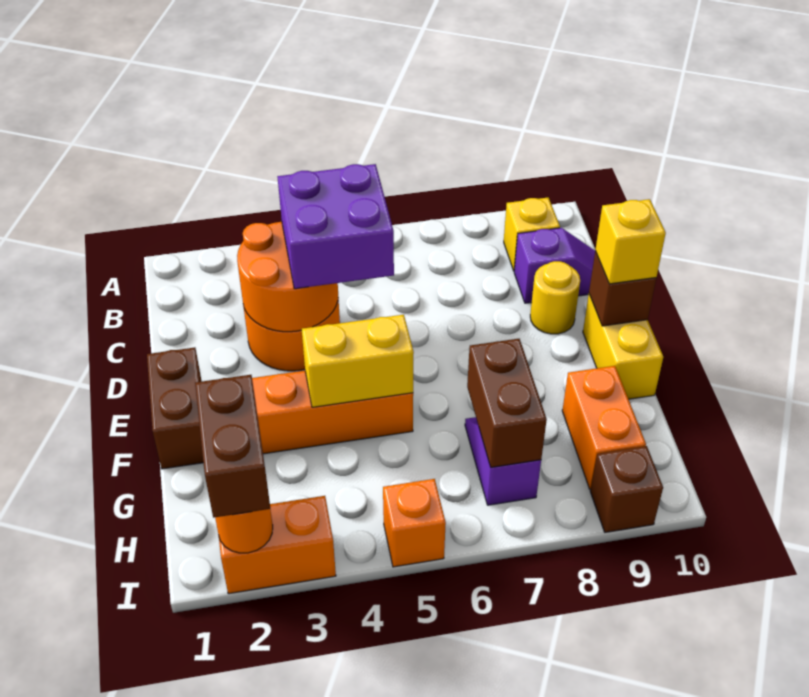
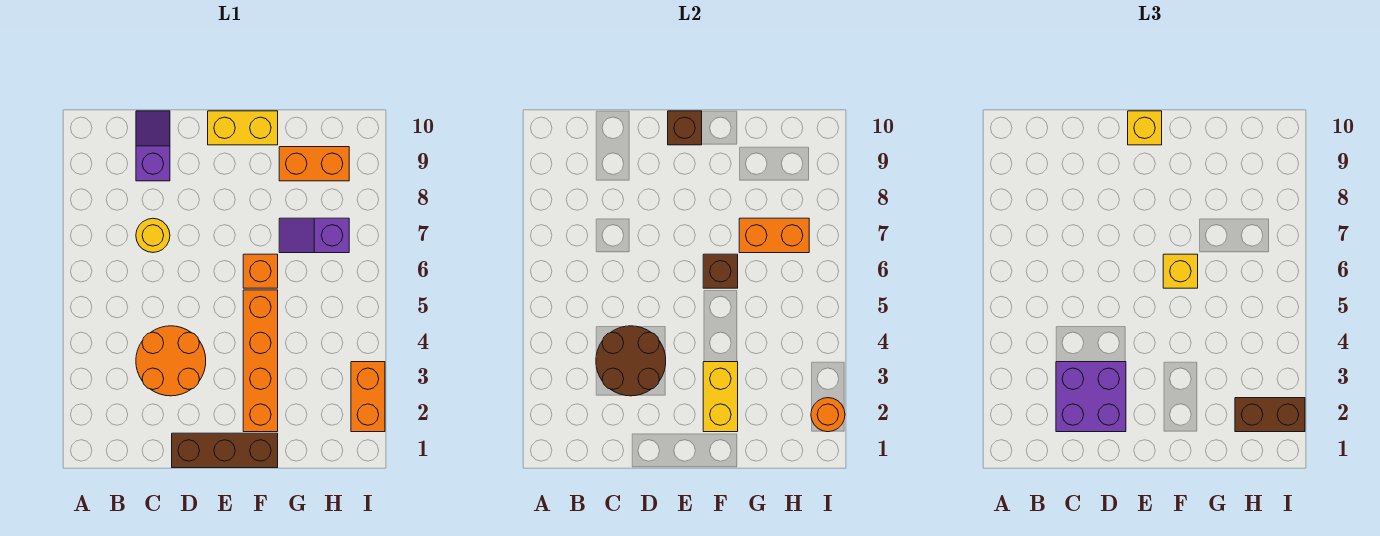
yellow brick B9 level 1 -> yellow brick F6 level 3
orange round brick C3:D4 level 2 -> brown round brick C3:D4 level 2
purple brick C4:D5 level 3 -> purple brick C2:D3 level 3
yellow round brick D9 level 1 -> yellow round brick C7 level 1
brown brick E1:F1 level 1 -> brown brick D1:F1 level 1
yellow brick F4:F5 level 2 -> yellow brick F2:F3 level 2
brown brick G7:H7 level 2 -> orange brick G7:H7 level 2
orange brick I5 level 1 -> orange brick F6 level 1
brown brick I9 level 1 -> brown brick F6 level 2

